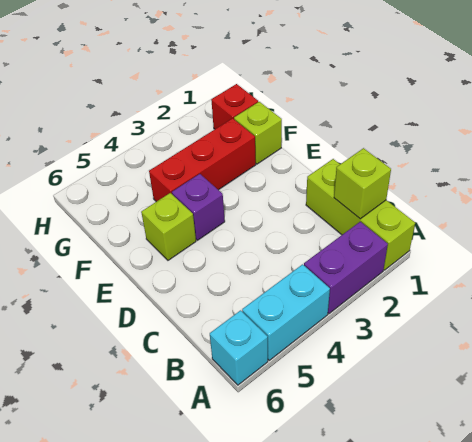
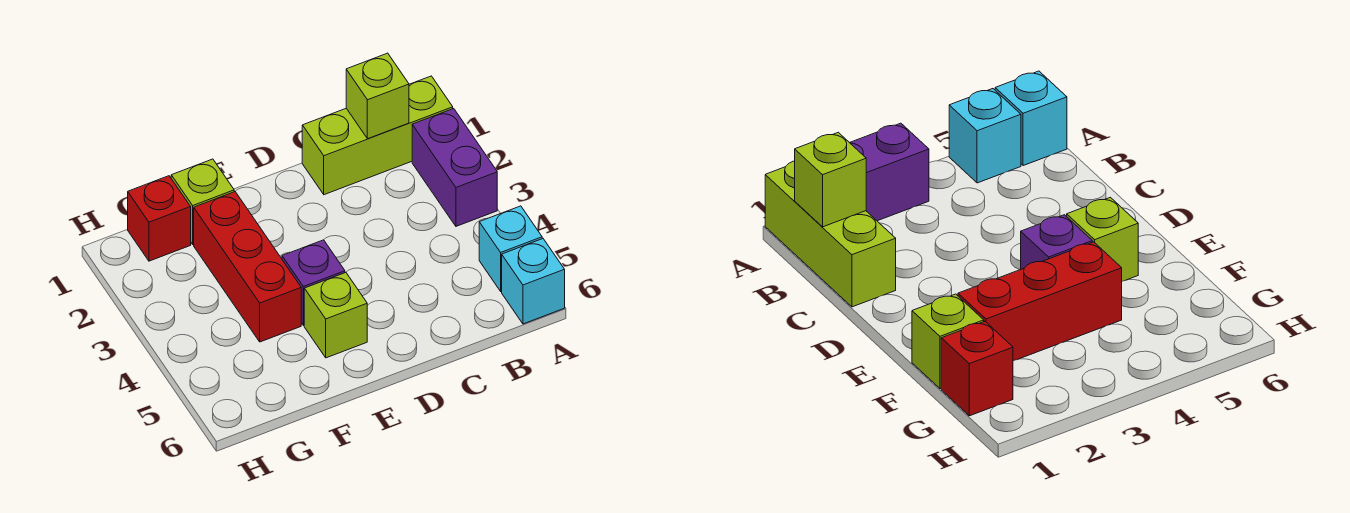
cyan brick A4:A5 level 1 -> cyan brick A5 level 1

